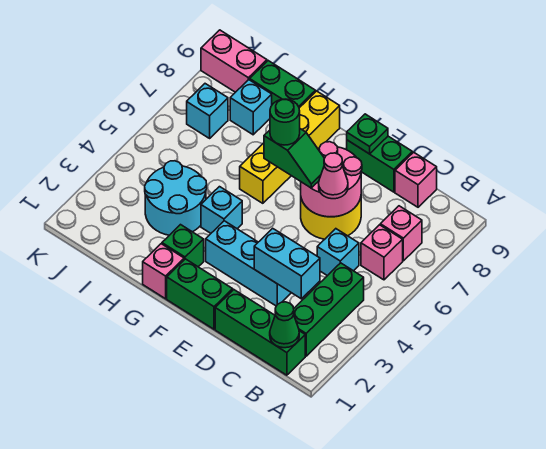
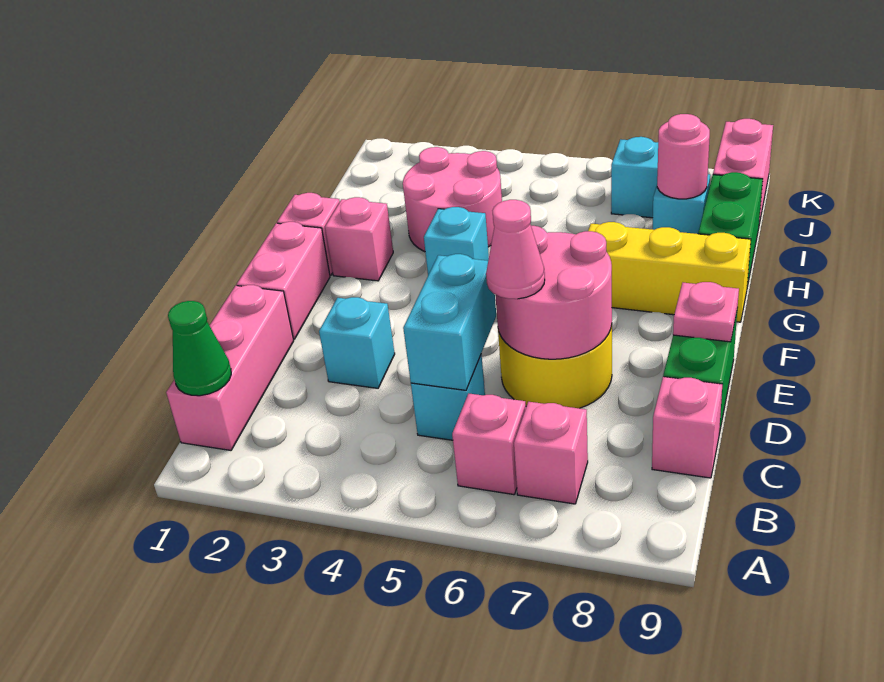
green brick B1:D1 level 1 -> pink brick B1:D1 level 1
green brick B2:B4 level 1 -> none
cyan brick C3:D3 level 2 -> cyan brick C5:D5 level 2
cyan brick D3:F3 level 1 -> cyan brick D3 level 1
green brick E1:F1 level 1 -> pink brick E1:F1 level 1
green slope E6:F6 level 3 top F -> none
green plate E9 level 2 -> pink plate E9 level 2
green round brick F6 level 4 -> none
green brick G2 level 1 -> pink brick G2 level 1
yellow brick G6:G9 level 1 -> yellow brick G7:G9 level 1
cyan round brick H3:I4 level 1 -> pink round brick H3:I4 level 1
none -> pink round brick I8 level 2

